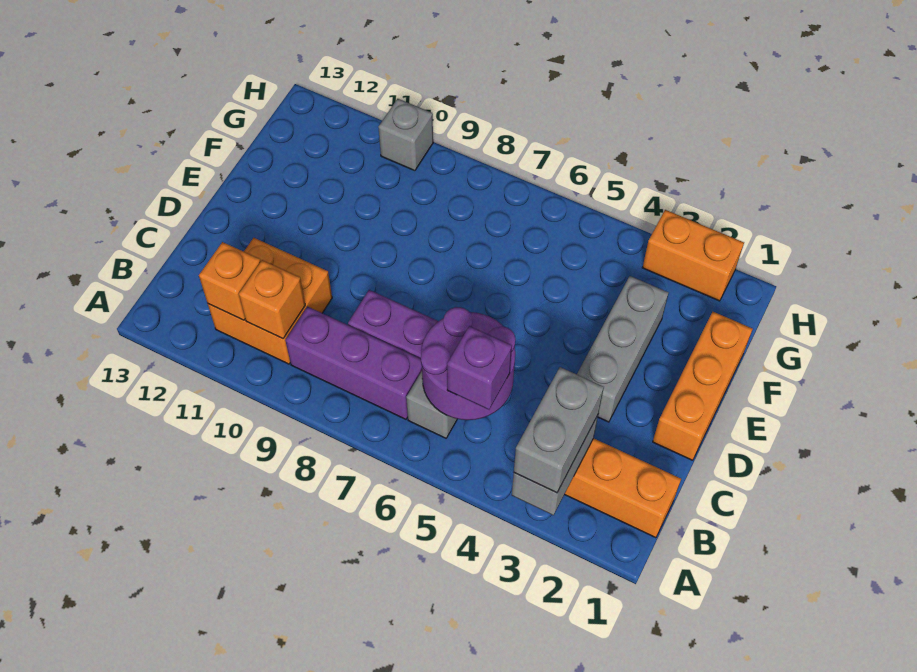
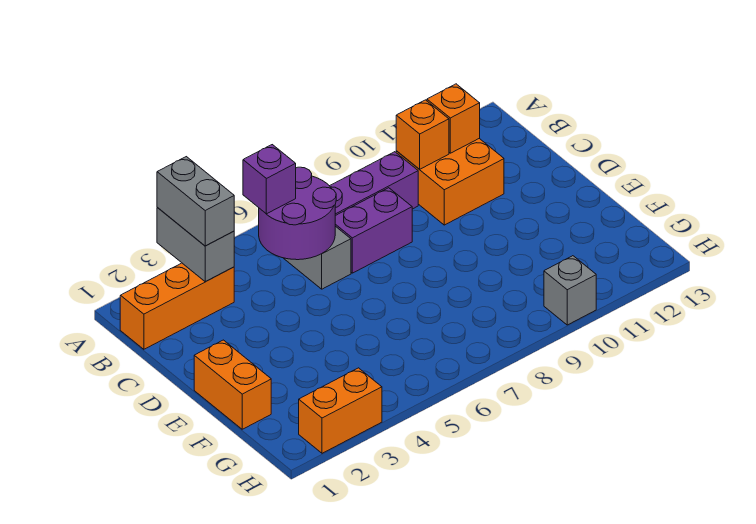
orange brick D1:F1 level 1 -> orange brick E1:F1 level 1
grey brick D3:F3 level 1 -> none

